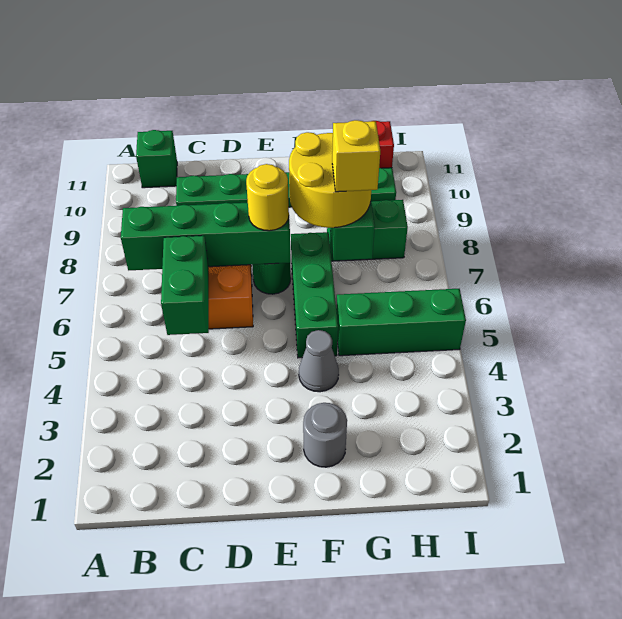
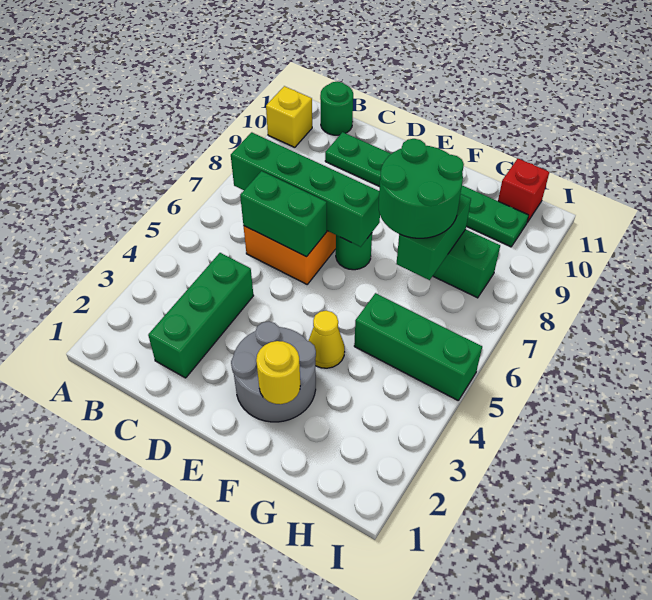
green brick B11 level 1 -> green round brick B11 level 1
green brick C5:C6 level 2 -> green brick C6:D6 level 2
yellow round brick E7 level 3 -> yellow round brick F2 level 2
grey round brick F2 level 1 -> grey round brick E2:F3 level 1
grey cone F4 level 1 -> yellow cone F4 level 1
green brick F5:F7 level 1 -> green brick C2:C4 level 1
yellow round brick F7:G8 level 3 -> green round brick F7:G8 level 3
yellow brick G7 level 4 -> yellow brick A10 level 1

